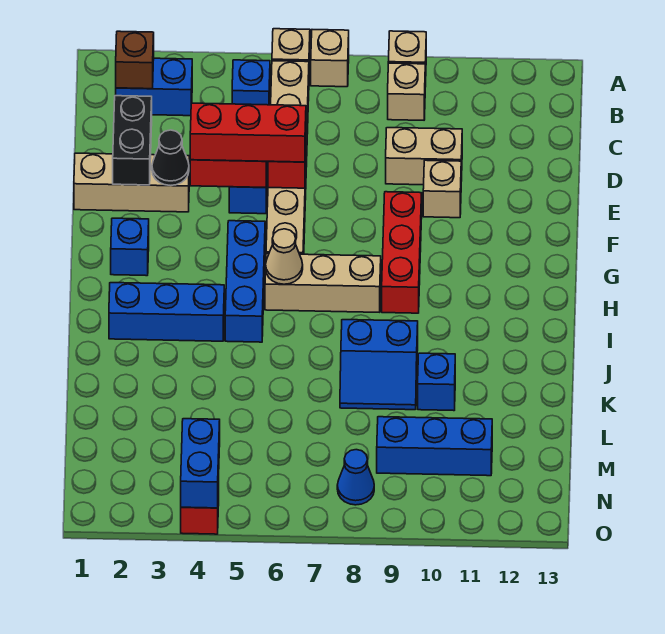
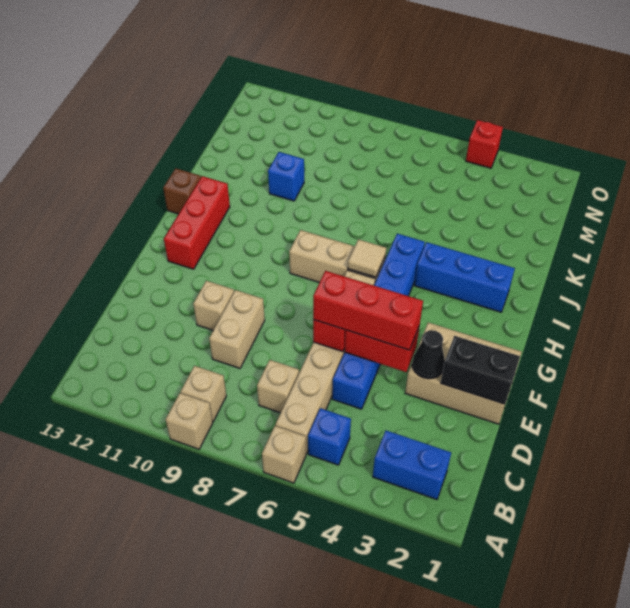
tan brick A7 level 1 -> tan brick C7 level 1
brown brick B2 level 2 -> brown brick I13 level 1
black brick D2:E2 level 2 -> black brick E1:E2 level 2
tan brick D9:D10 level 1 -> tan brick D9:E9 level 1
tan brick E1:E3 level 1 -> tan brick E1:F3 level 1
red brick F9:H9 level 1 -> red brick G12:I12 level 1
blue brick G2 level 1 -> none
tan cone H6 level 2 -> tan tile H6 level 2
blue slope J8:K9 level 1 top J -> none
blue brick M9:M11 level 1 -> none
blue brick N4:O4 level 2 -> none
blue cone N8 level 1 -> none

